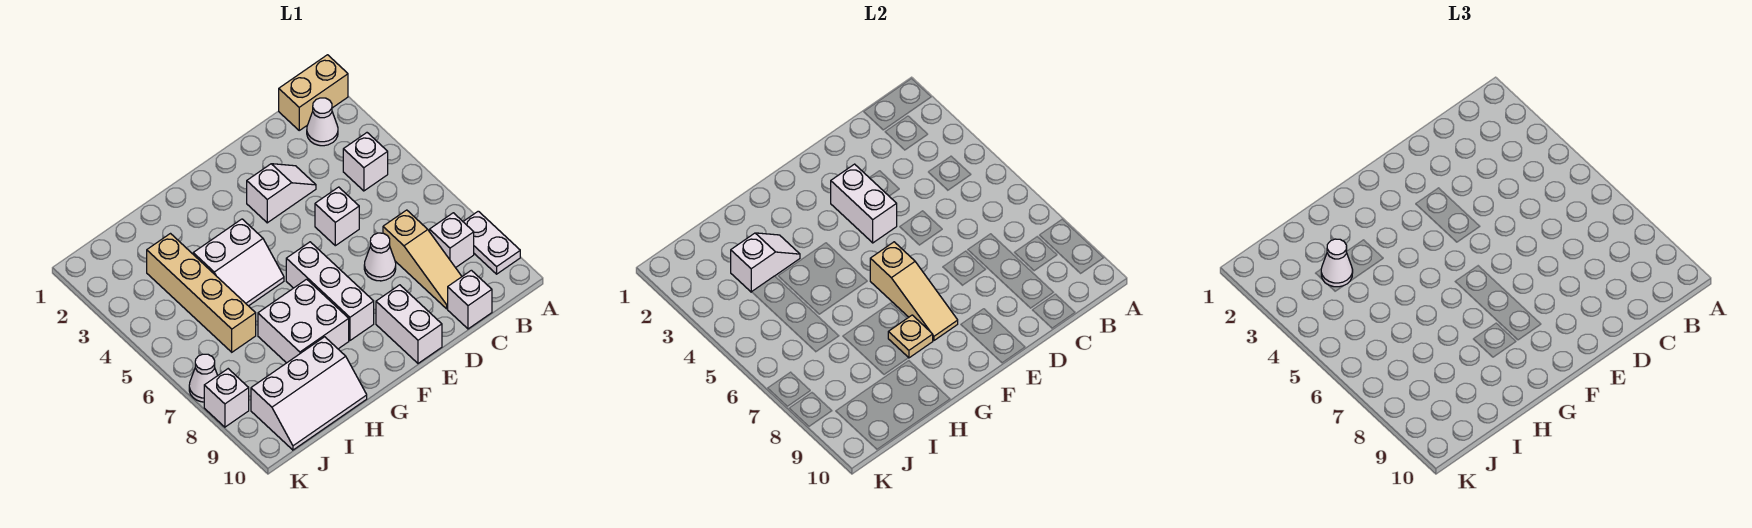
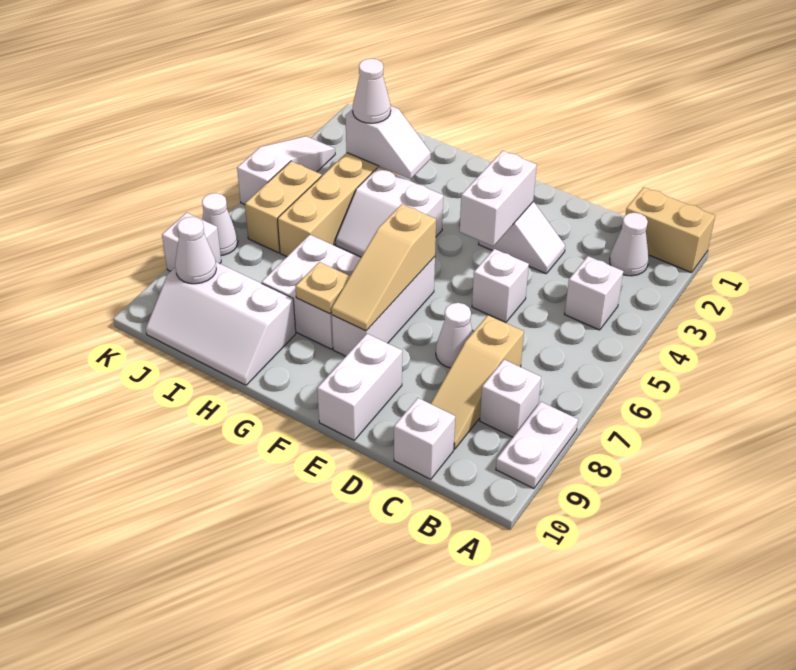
none -> tan brick J5:J6 level 1
none -> white cone J9 level 2
none -> white slope K3:K5 level 1 top 5

